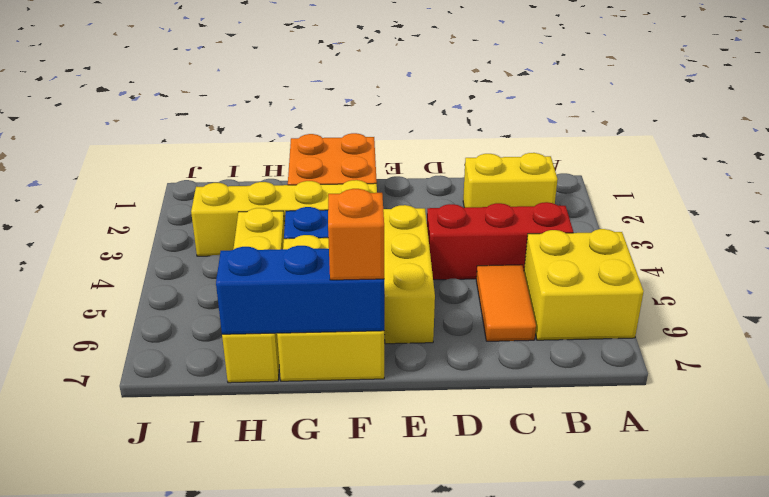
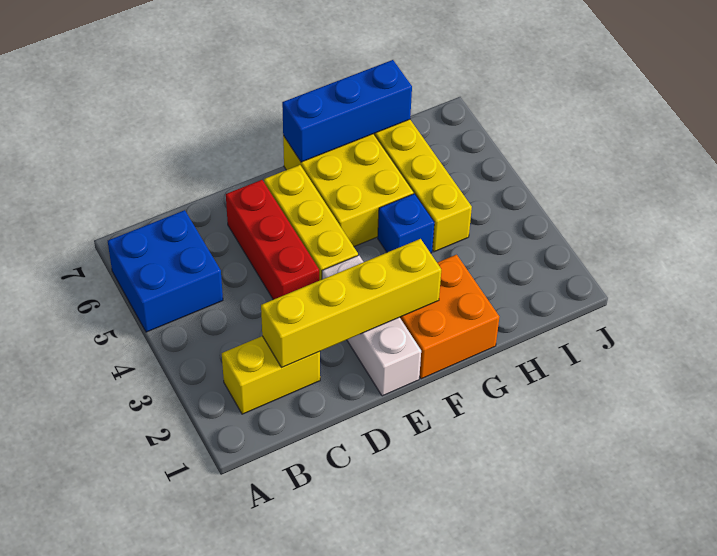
yellow brick A5:B6 level 1 -> blue brick A5:B6 level 1
red brick B4:D4 level 1 -> red brick D4:D6 level 1
orange tile C5:C6 level 1 -> none
none -> white brick E1:E3 level 1
yellow brick F3:I3 level 1 -> yellow brick C2:F2 level 2
orange brick F7 level 3 -> none

